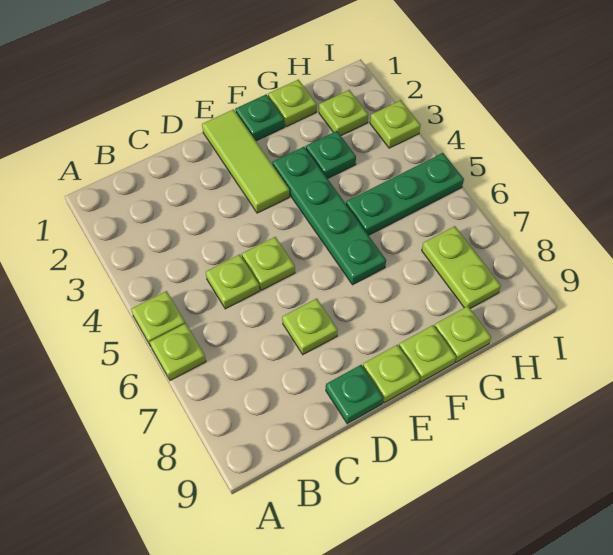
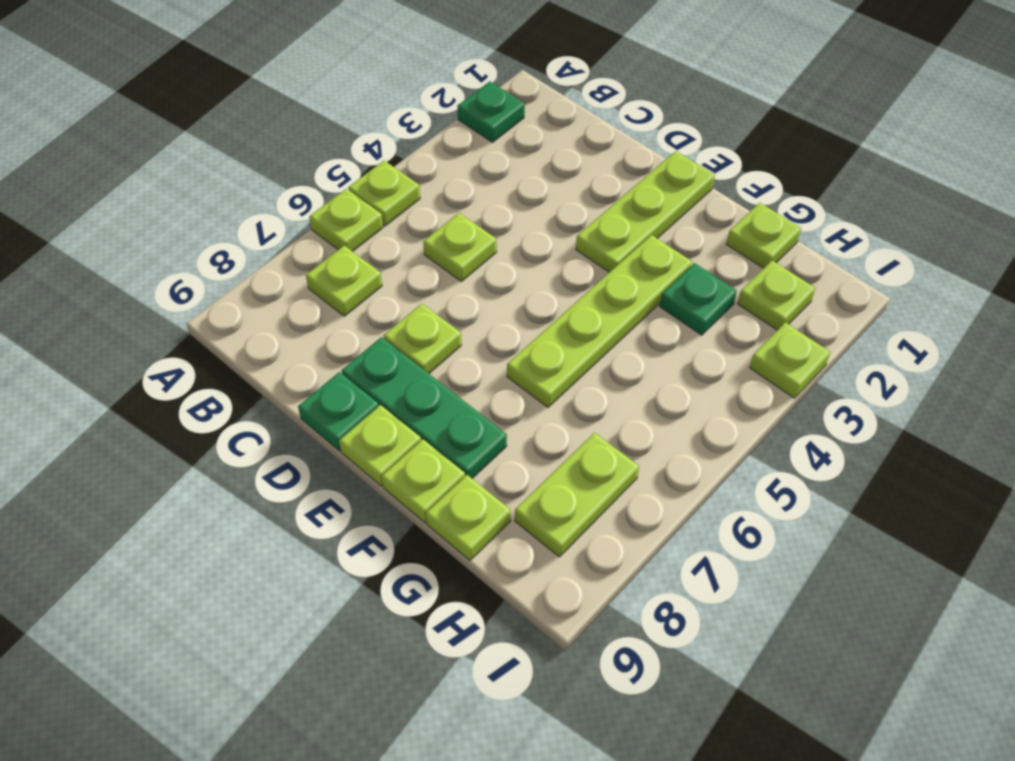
lime plate D5 level 1 -> lime plate B7 level 1
lime tile E1:E3 level 1 -> lime plate E1:E3 level 1
green plate F1 level 1 -> green plate A2 level 1
green plate F3:F6 level 1 -> lime plate F3:F6 level 1
green plate G5:I5 level 1 -> green plate D8:F8 level 1

